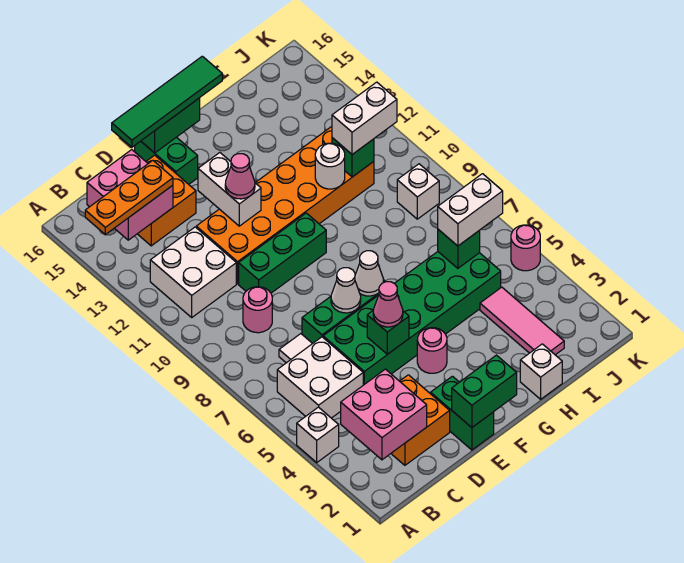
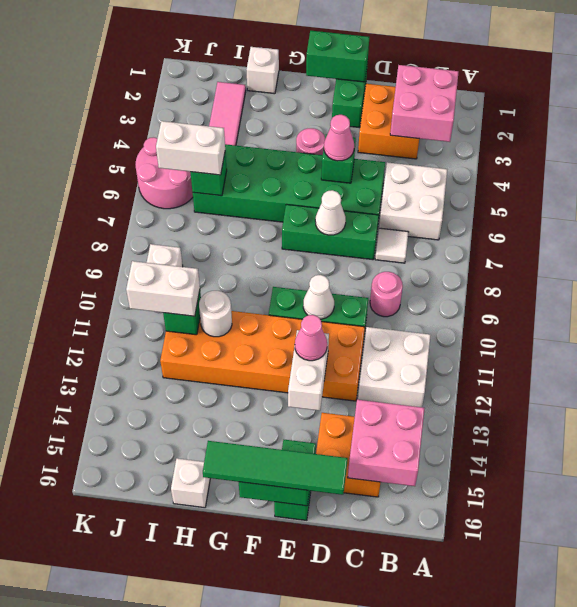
white brick A4 level 1 -> white brick H16 level 1
orange plate A14:C14 level 3 -> none
white cone F7 level 2 -> white cone E10 level 2
pink round brick K5 level 1 -> pink round brick J5:K6 level 1

